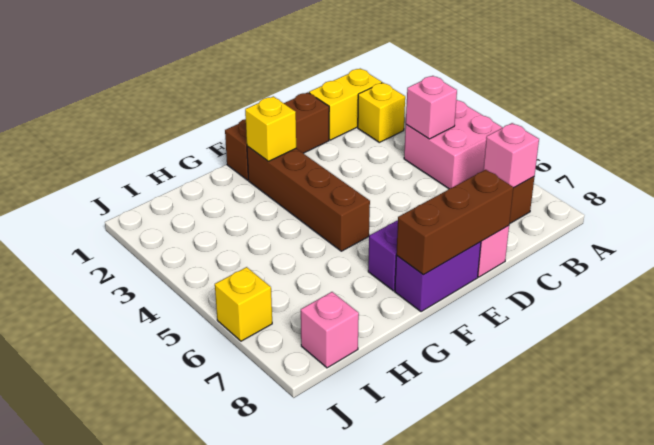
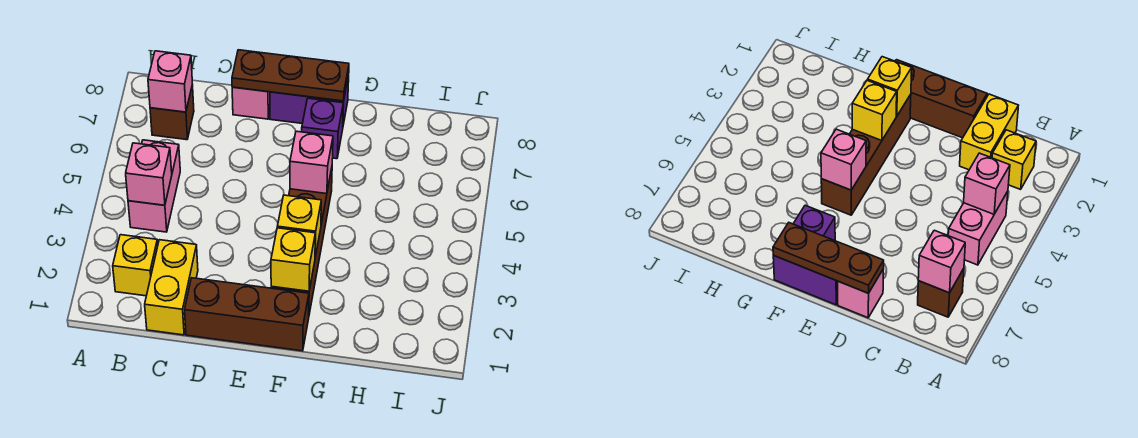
pink brick A4:B5 level 1 -> pink brick B4:B5 level 1
yellow brick B1:C1 level 1 -> yellow brick C1:C2 level 1
brown brick D8:F8 level 2 -> brown plate D8:F8 level 2
pink brick I8 level 1 -> pink brick F5 level 2
yellow brick J6 level 1 -> yellow brick F3 level 2

